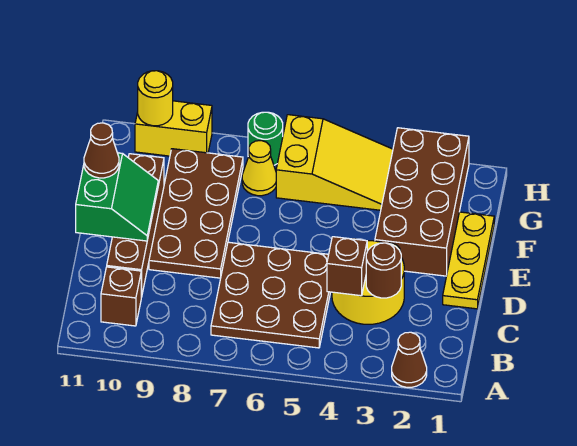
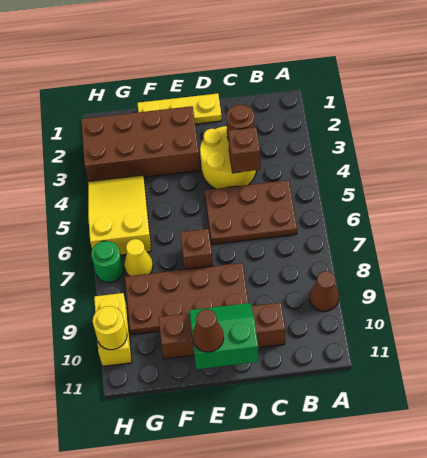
brown cone A2 level 1 -> brown cone A9 level 1
brown plate B5:D7 level 1 -> brown plate B5:D6 level 1
brown brick B10 level 1 -> brown brick E7 level 1

